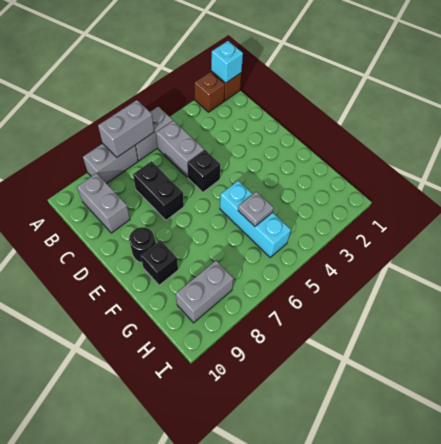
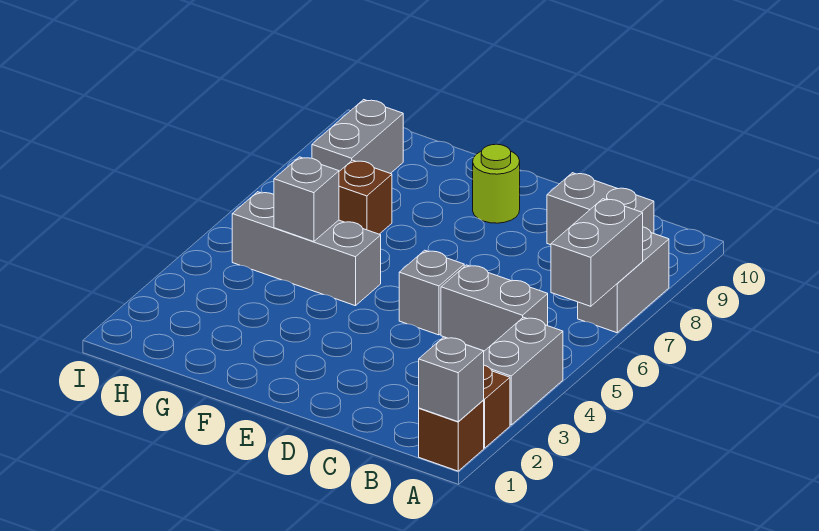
cyan brick A1 level 2 -> grey brick A1 level 2
grey brick A5:A6 level 1 -> grey brick A3:A4 level 1
black brick C7:D7 level 1 -> none
black brick D5 level 1 -> grey brick D5 level 1
black round brick E9 level 1 -> lime round brick E9 level 1
cyan brick F5:H5 level 1 -> grey brick F5:H5 level 1
black brick F9 level 1 -> none
grey plate G5 level 2 -> grey brick G5 level 2
none -> brown brick G7 level 1

